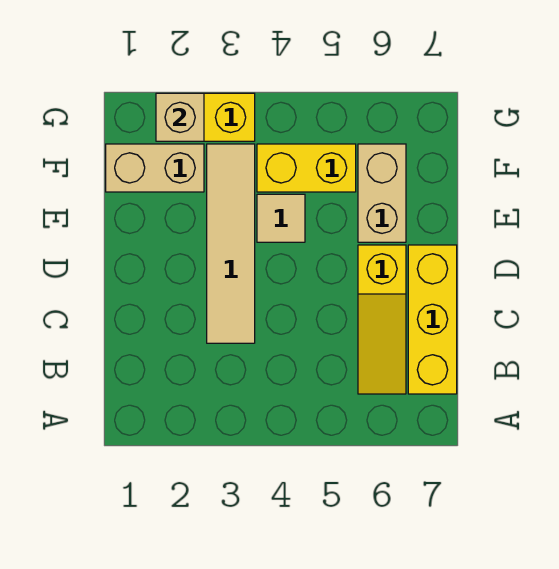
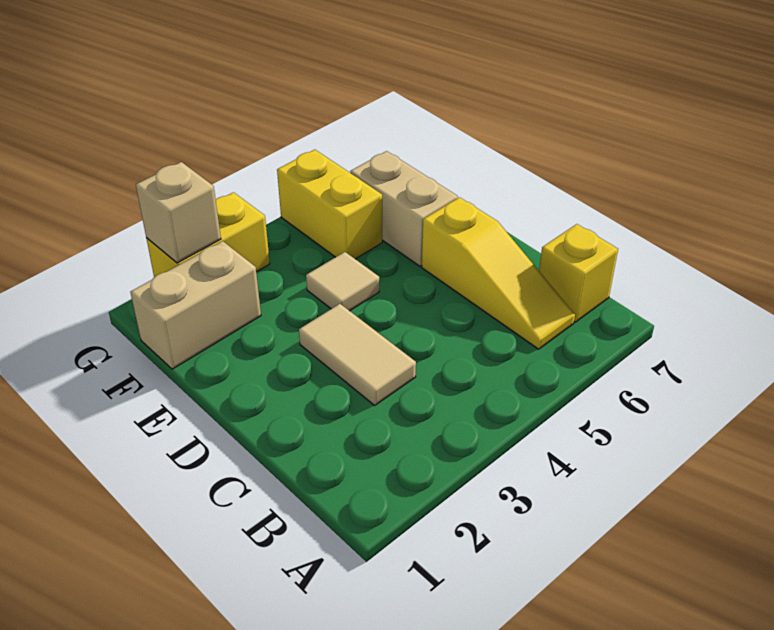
yellow brick B7:D7 level 1 -> yellow brick B7 level 1
tan tile C3:F3 level 1 -> tan tile C3:D3 level 1
yellow brick F4:F5 level 1 -> yellow brick F5:G5 level 1

